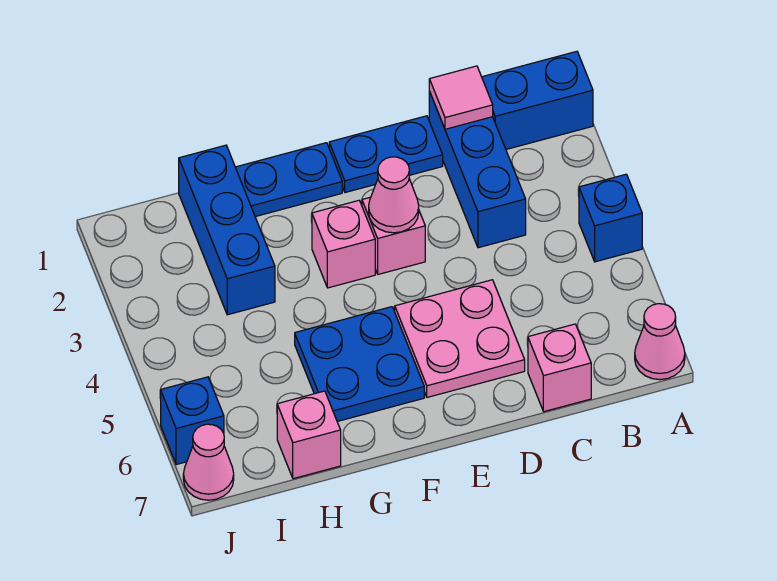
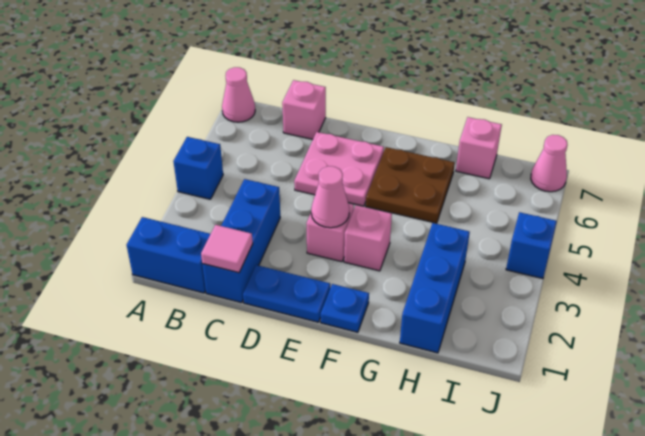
blue plate F1:G1 level 1 -> blue plate F1 level 1
blue plate F5:G6 level 1 -> brown plate F5:G6 level 1
blue brick J6 level 1 -> blue brick J4 level 1

